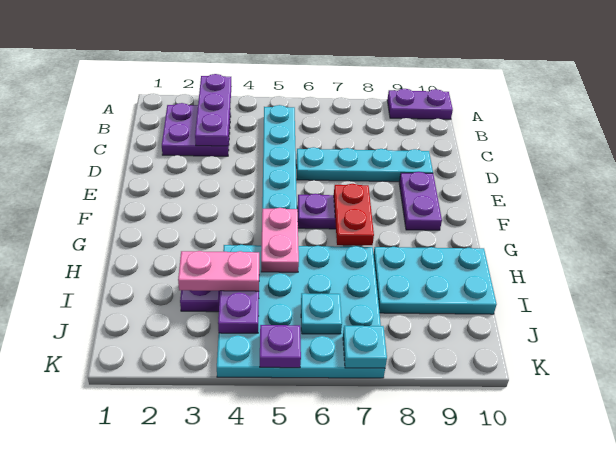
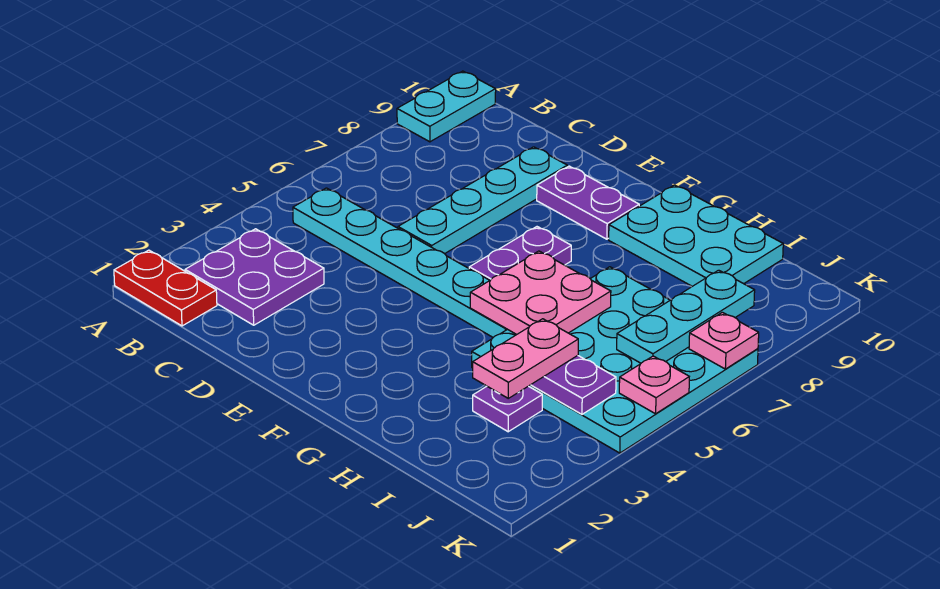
purple plate A3:C3 level 2 -> none
purple plate A9:A10 level 1 -> cyan plate A9:A10 level 1
red plate F7:G7 level 2 -> red plate A1:B1 level 1
pink plate G5:H5 level 2 -> pink plate G5:H6 level 2
cyan plate H8:I10 level 1 -> cyan plate G9:I10 level 1
cyan plate J6 level 2 -> cyan plate J6:J8 level 2
purple plate K5 level 2 -> pink plate K5 level 2
cyan plate K7 level 2 -> pink plate K7 level 2

